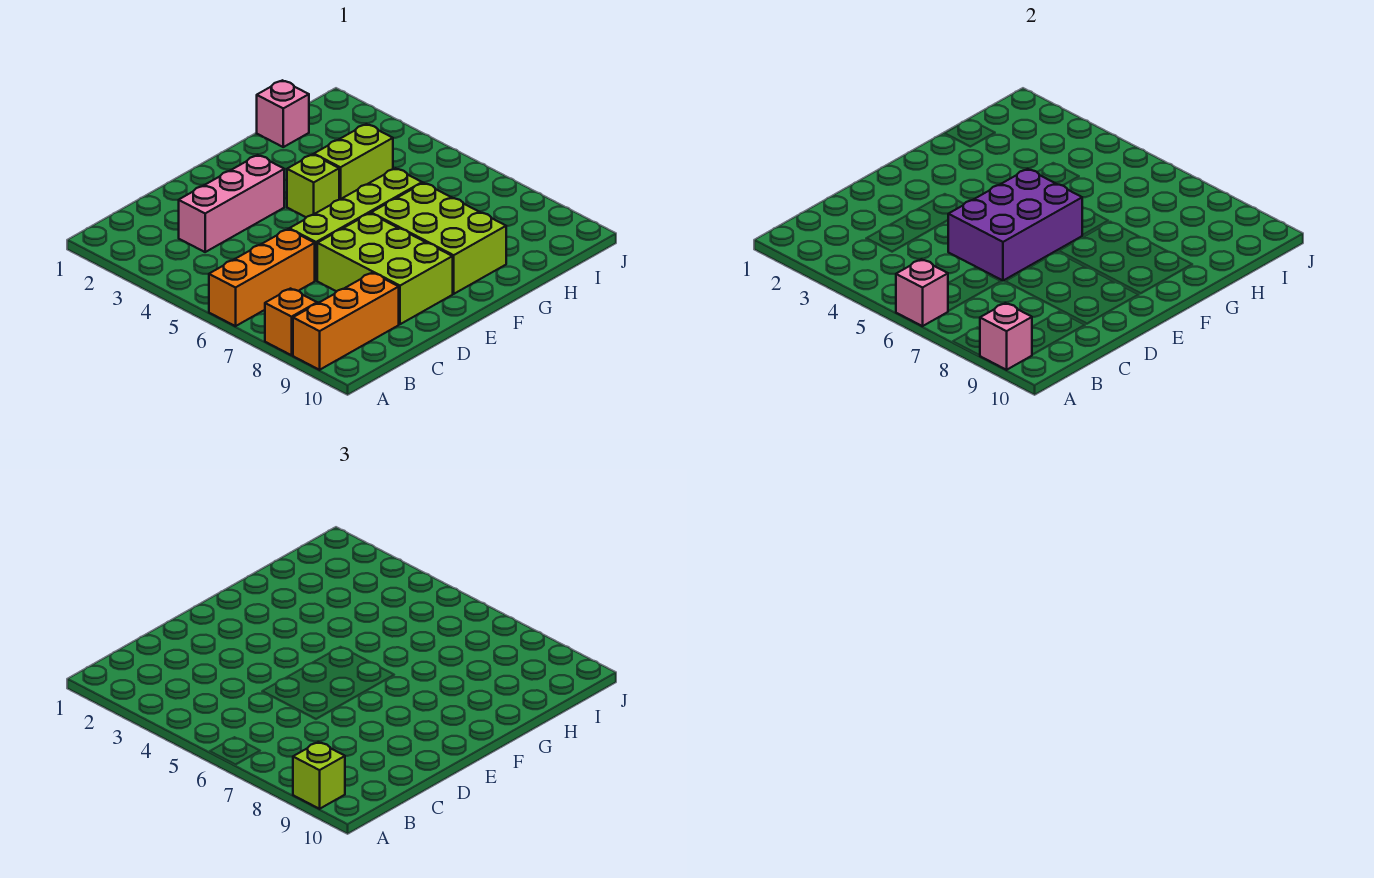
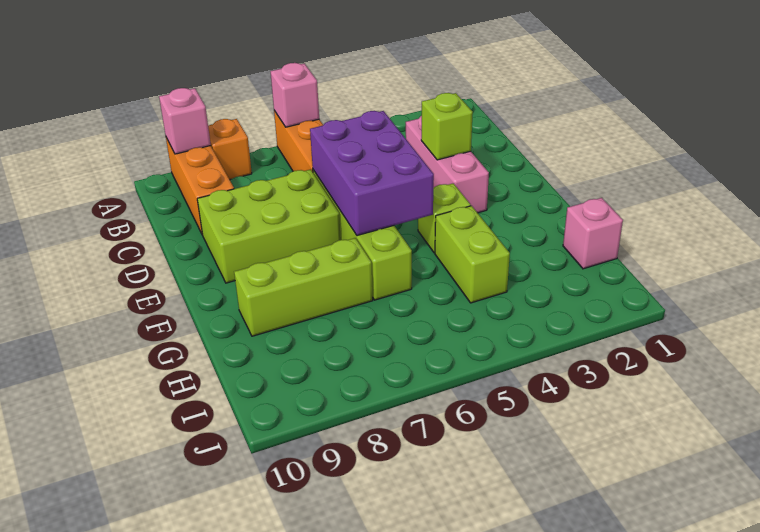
lime brick A9 level 3 -> lime brick D3 level 2
lime brick F7:G9 level 1 -> lime brick G7:G9 level 1

